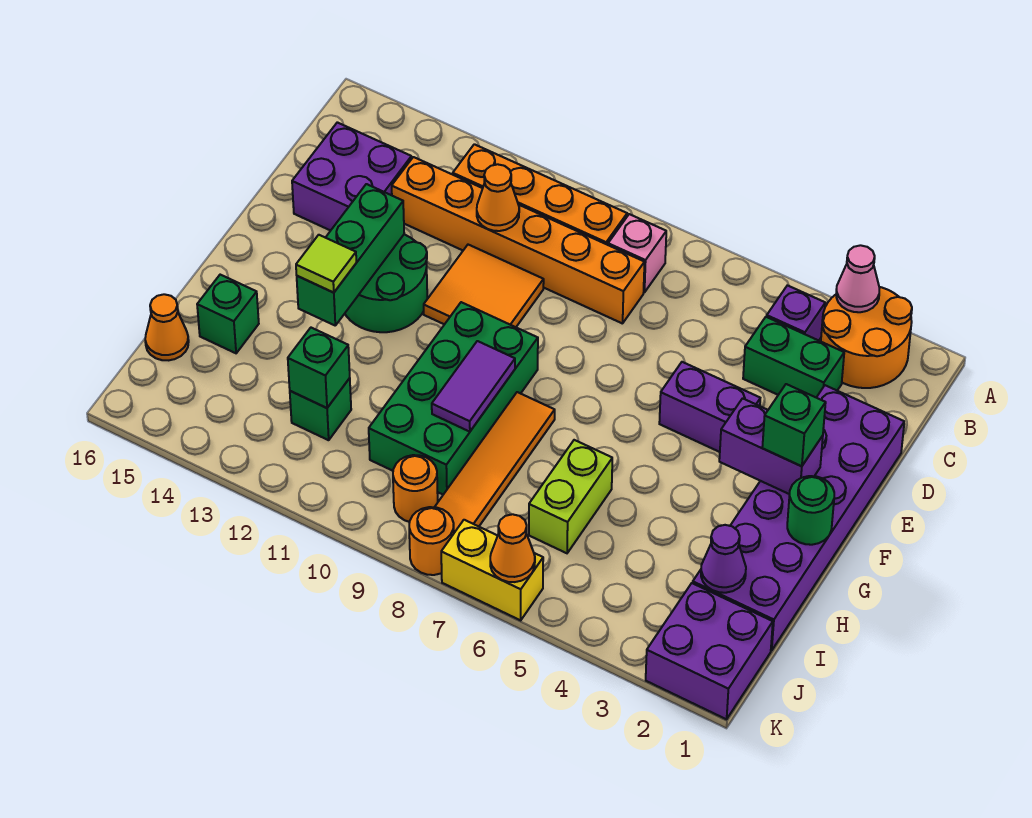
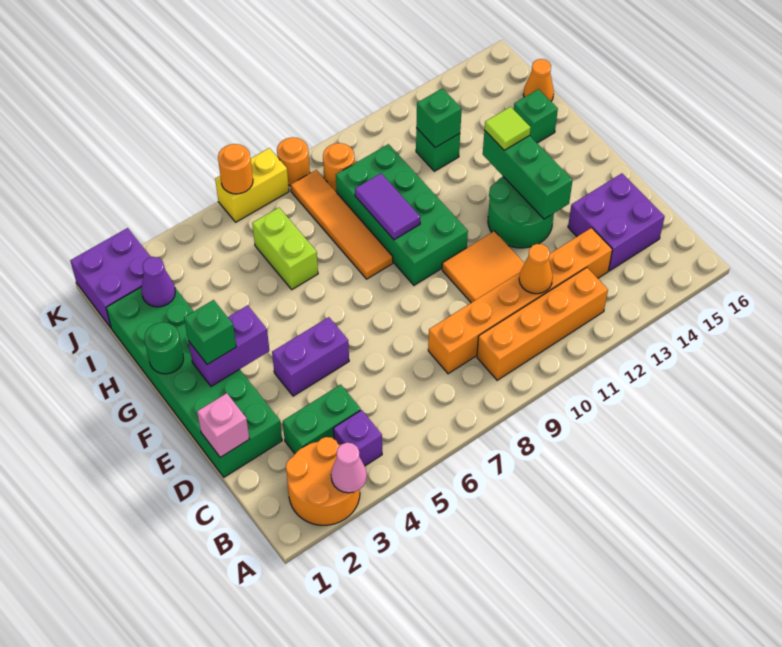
pink brick B8 level 1 -> pink brick D1 level 2
purple brick D1:I2 level 1 -> green brick D1:I2 level 1
orange cone K6 level 2 -> orange round brick K6 level 2

